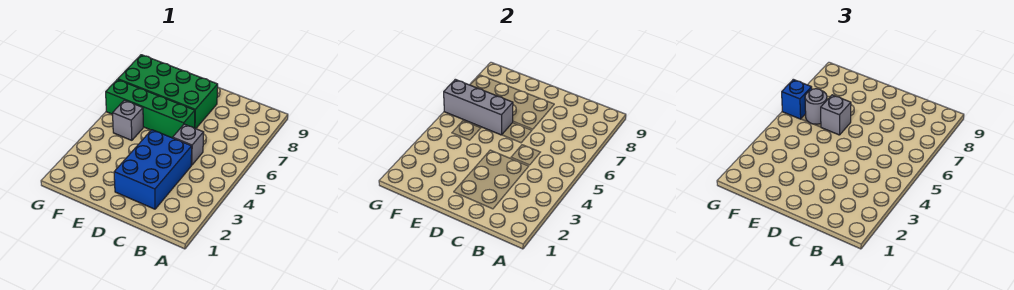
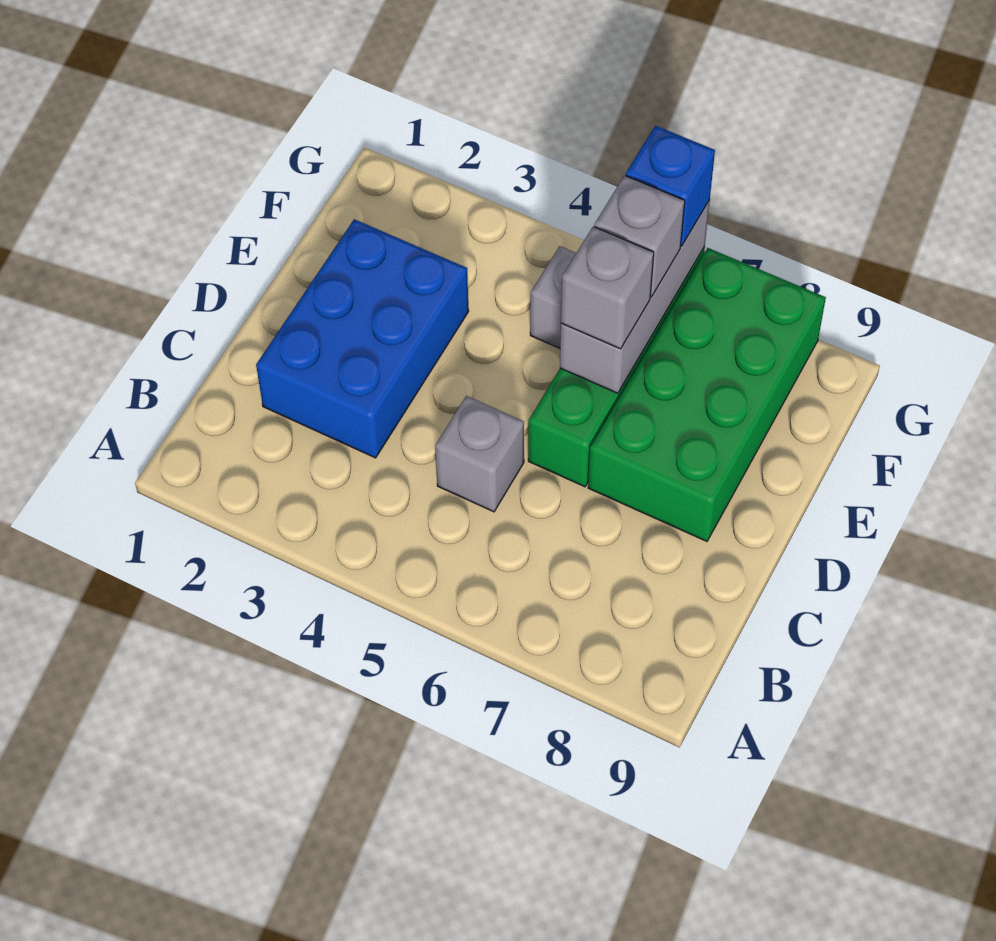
blue brick C2:D4 level 1 -> blue brick C2:E3 level 1
grey round brick F6 level 3 -> grey brick F6 level 3

